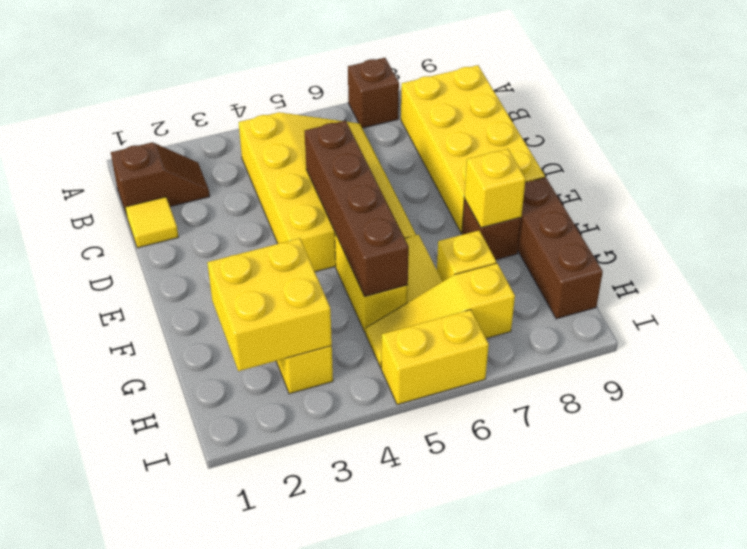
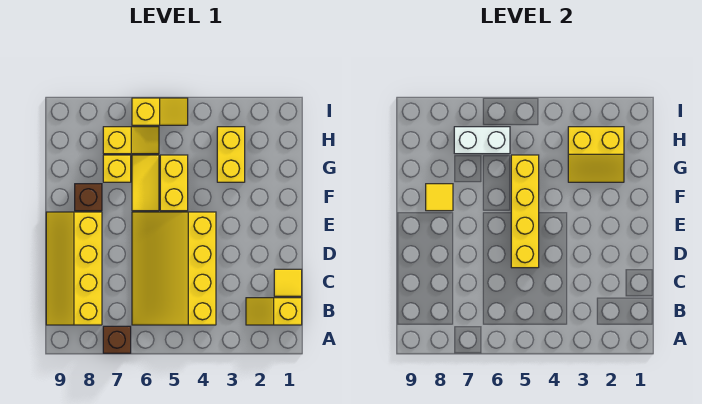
brown slope B1:B2 level 1 top 1 -> yellow slope B1:B2 level 1 top 1
yellow brick B8:E9 level 1 -> yellow slope B8:E9 level 1 top 8
brown brick D5:G5 level 2 -> yellow brick D5:G5 level 2
yellow brick F8 level 2 -> yellow tile F8 level 2
brown brick F9:H9 level 1 -> none
yellow brick G2:H3 level 2 -> yellow slope G2:H3 level 2 top H
yellow slope H5:H7 level 1 top 7 -> yellow slope H6:H7 level 1 top 7
none -> white brick H6:H7 level 2
yellow brick I5:I6 level 1 -> yellow slope I5:I6 level 1 top 6

